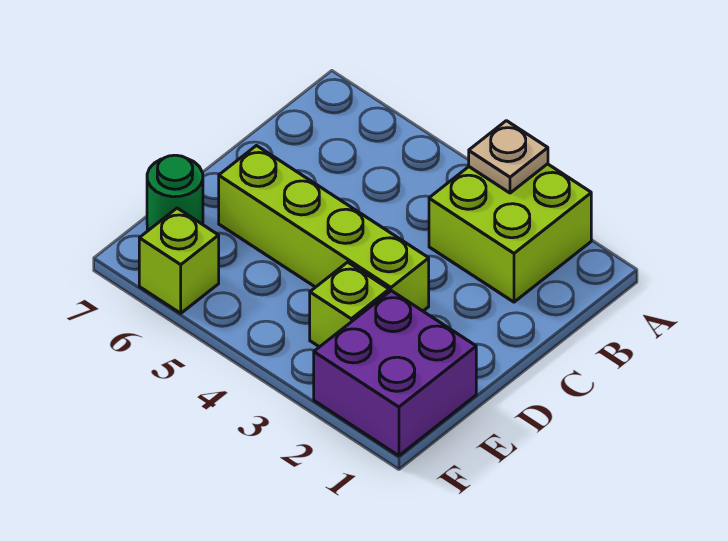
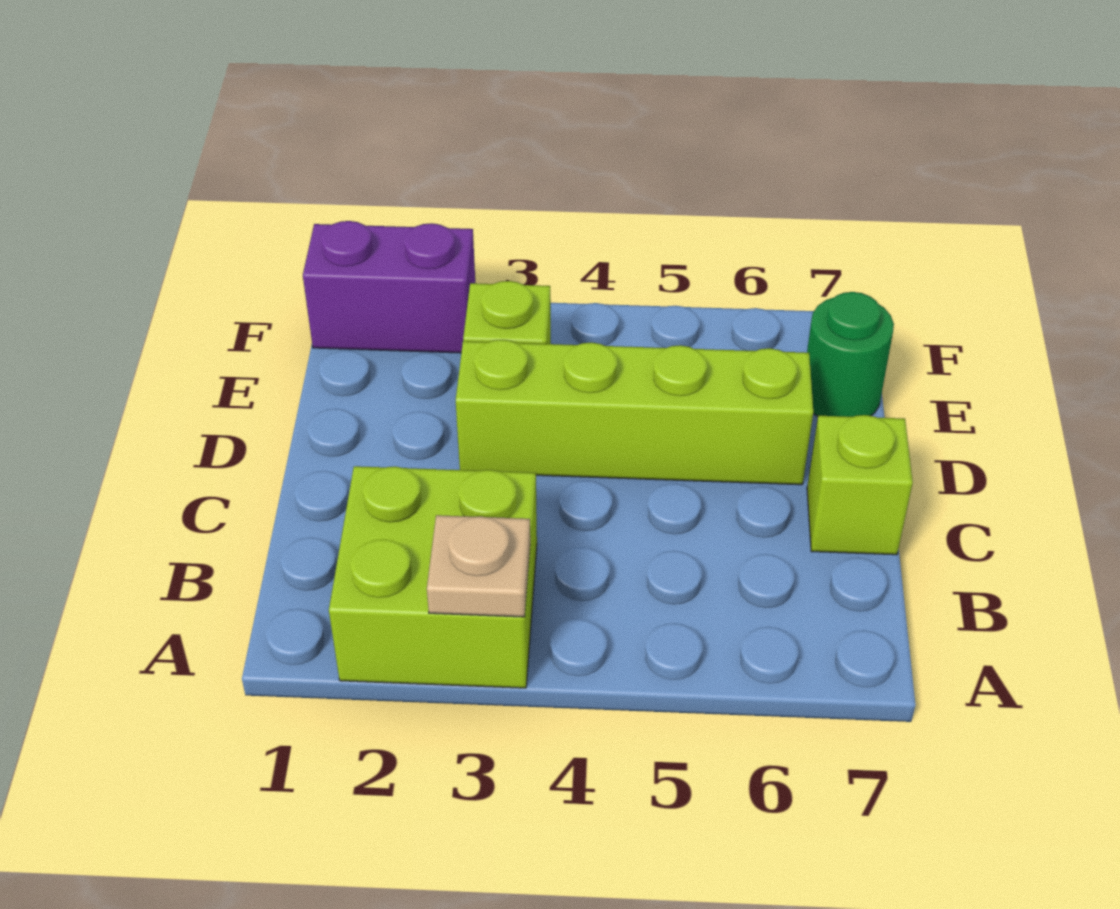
purple brick E1:F2 level 1 -> purple brick F1:F2 level 1
lime brick F6 level 1 -> lime brick C7 level 1

